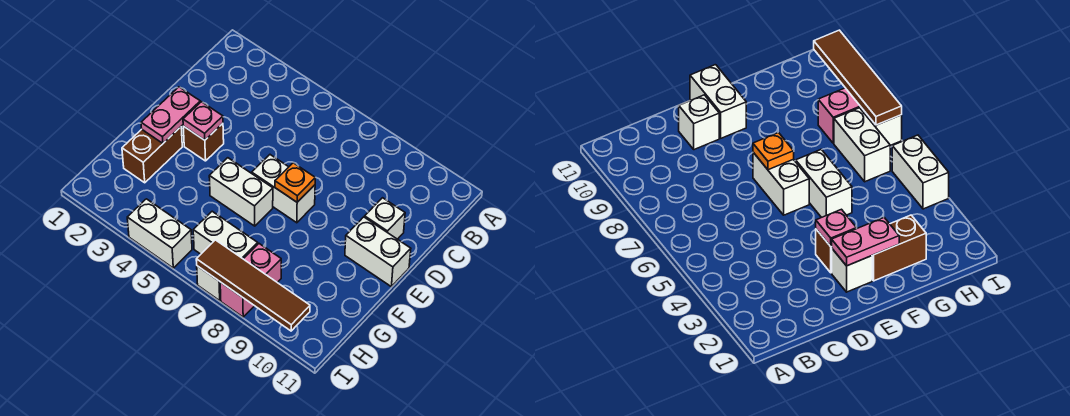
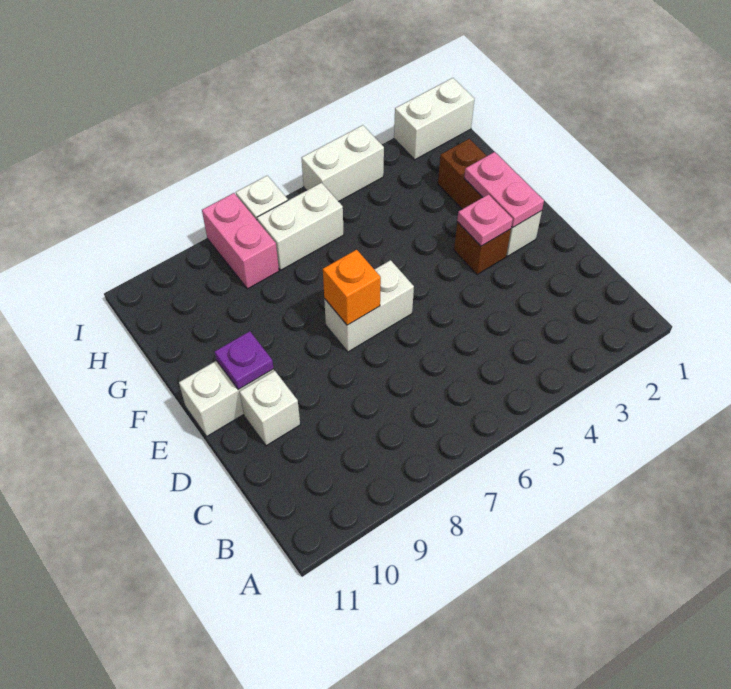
orange plate E7 level 2 -> orange brick E7 level 2
none -> purple plate E10 level 2
white brick F5:F6 level 1 -> white brick I1:I2 level 1
brown tile I7:I10 level 2 -> none

